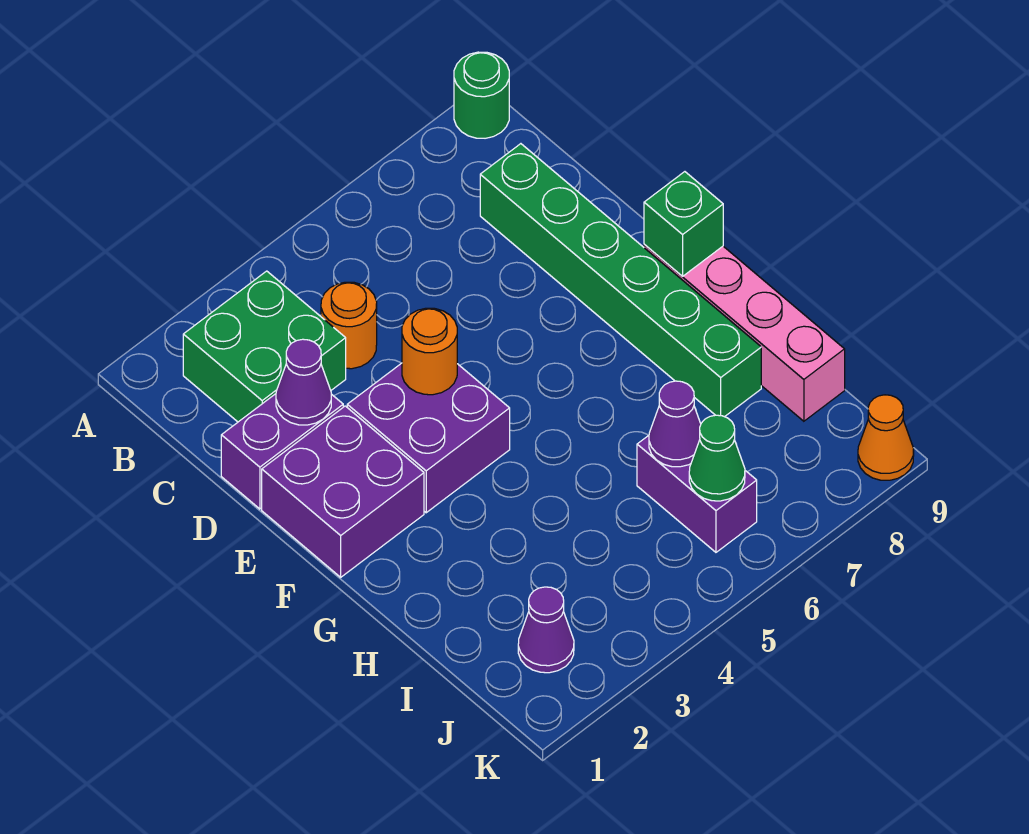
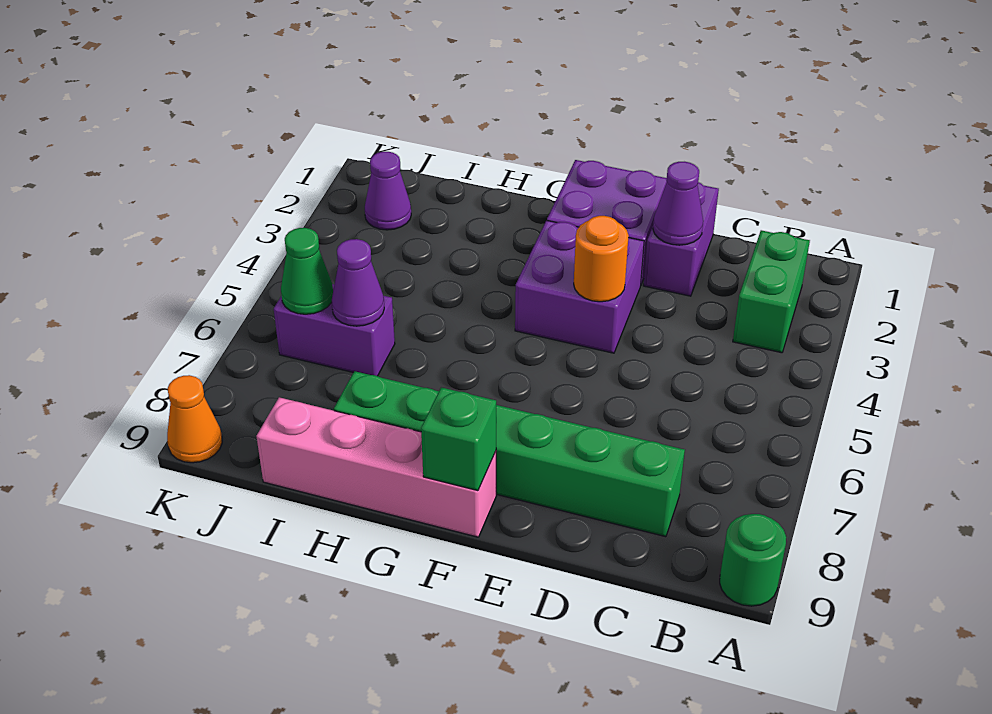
green brick B2:C3 level 1 -> green brick B2:B3 level 1
orange round brick C4 level 1 -> none

